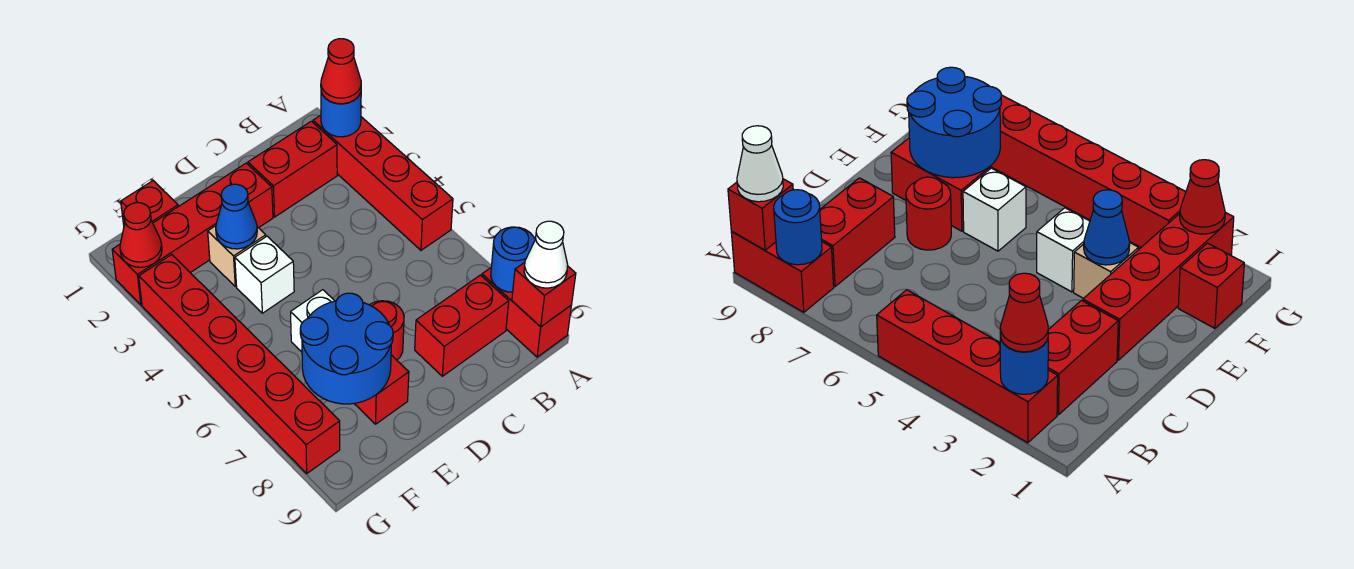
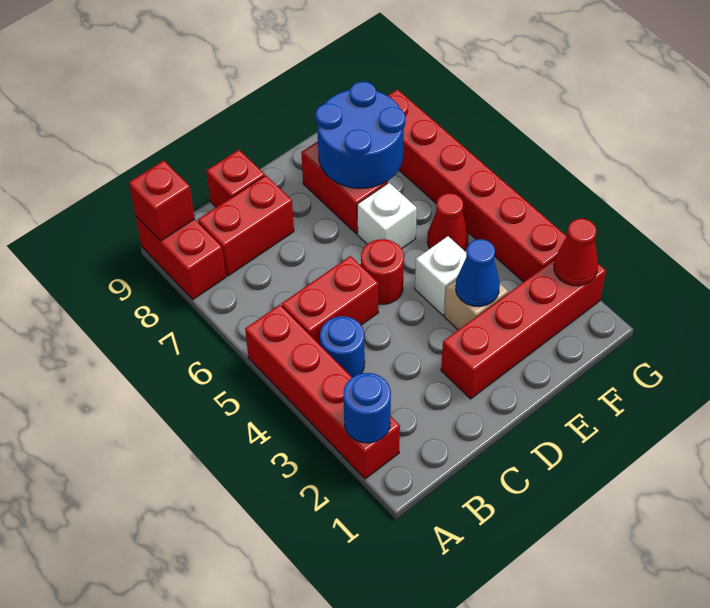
red cone A2 level 3 -> red cone F5 level 1
blue round brick A8 level 2 -> blue round brick B4 level 1
white cone A9 level 3 -> none
red brick B2:C2 level 1 -> red brick B5:C5 level 1
red round brick D7 level 1 -> red round brick D5 level 1
red brick F1 level 1 -> red brick C9 level 1

